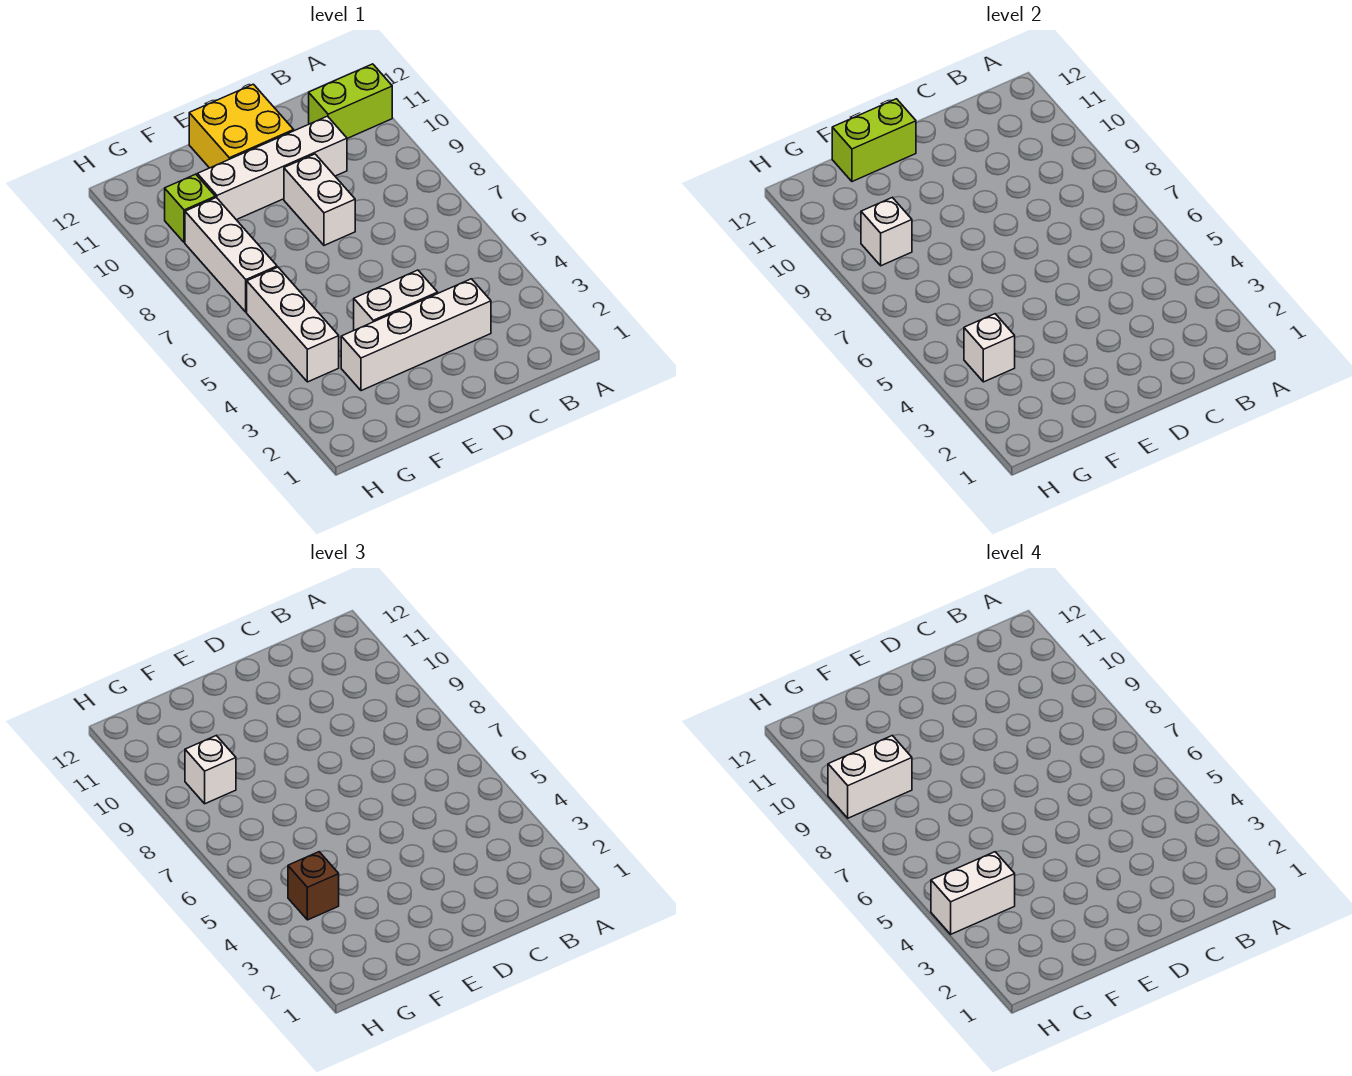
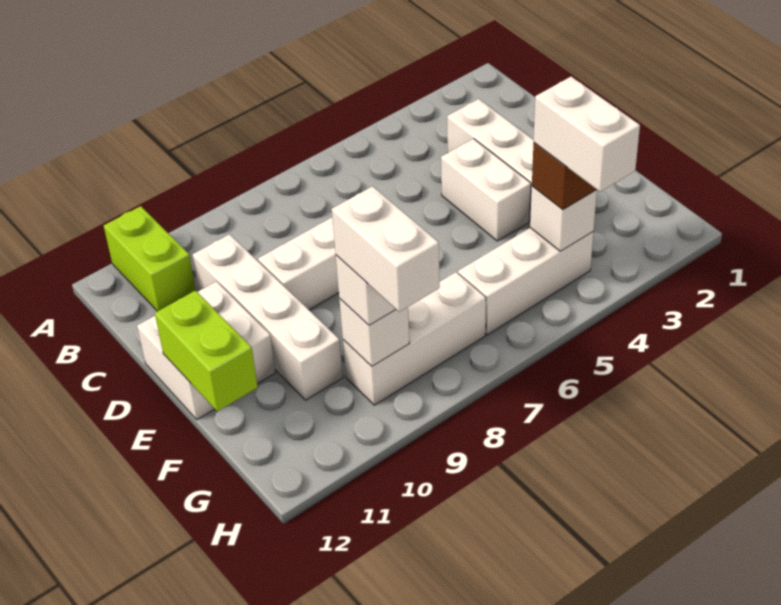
yellow brick D11:E12 level 1 -> white brick D11:E12 level 1
lime brick G10 level 1 -> none

